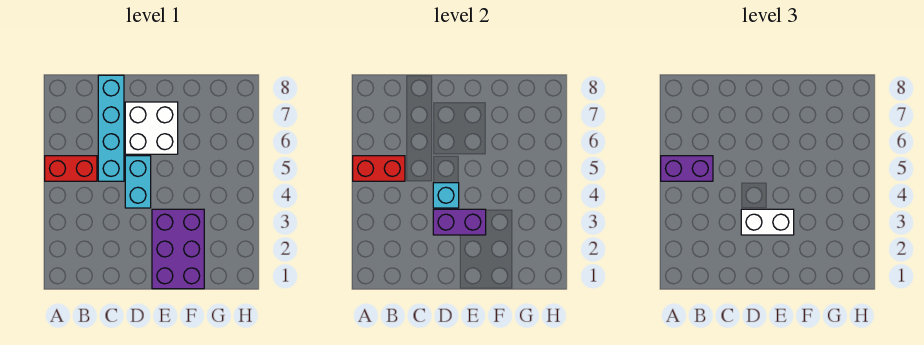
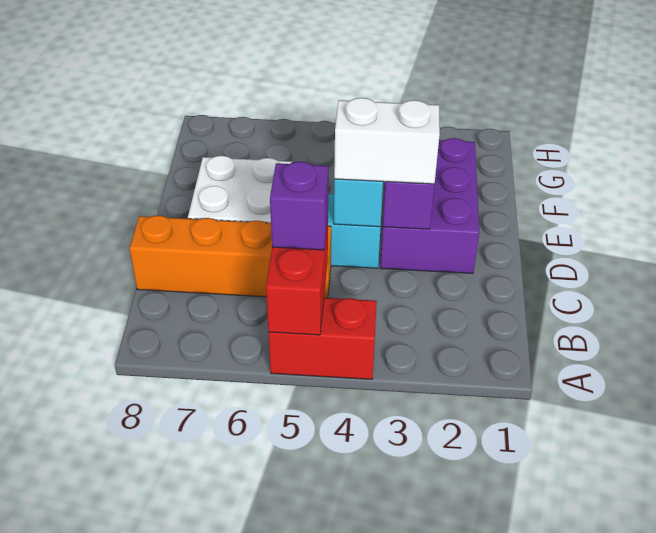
red brick A5:B5 level 1 -> red brick A4:A5 level 1
purple brick A5:B5 level 3 -> purple brick B5 level 3
cyan brick C5:C8 level 1 -> orange brick C5:C8 level 1
white brick D3:E3 level 3 -> white brick D3:D4 level 3
purple brick E1:F3 level 1 -> purple brick D2:F3 level 1

